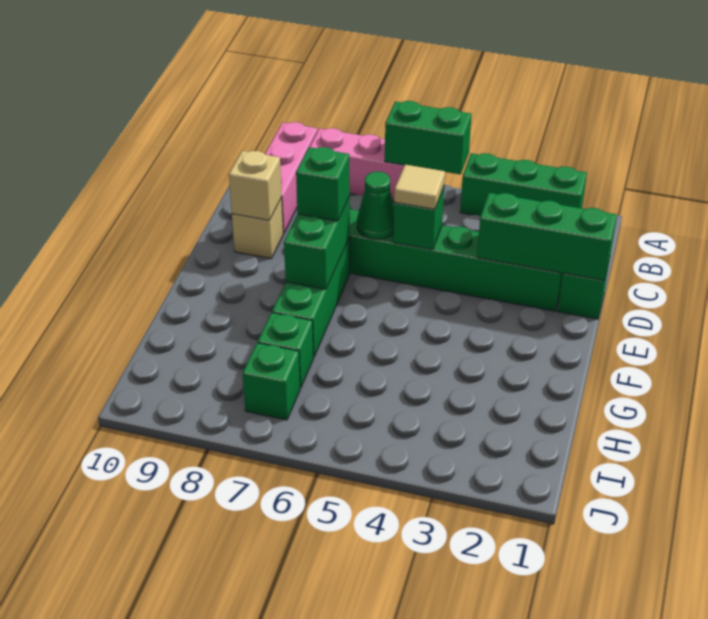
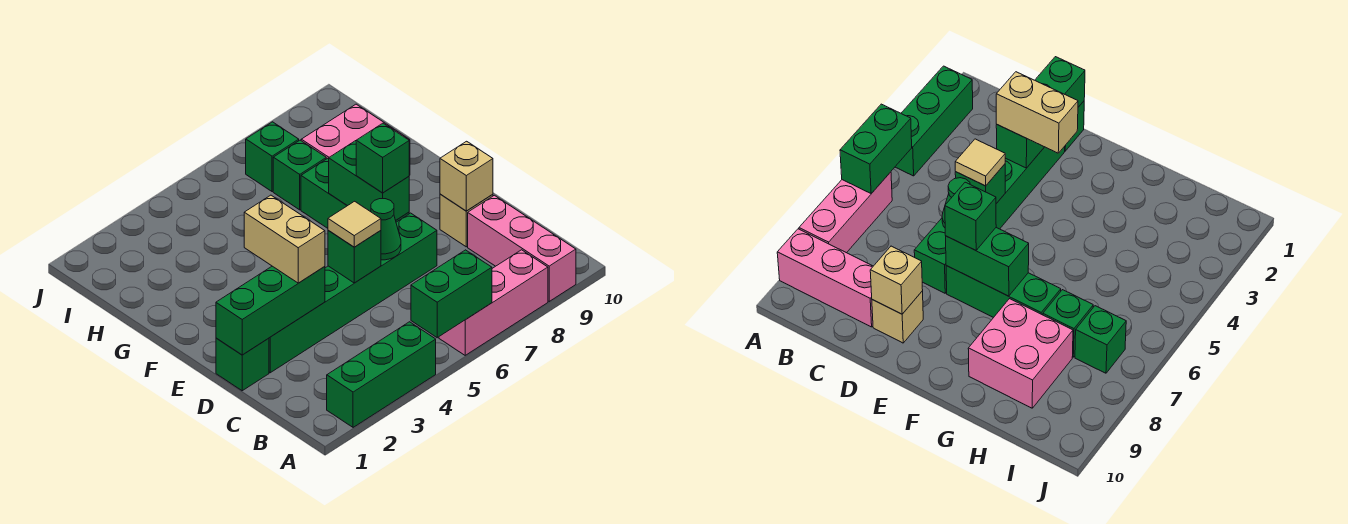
none -> tan brick D3:E3 level 3
none -> pink brick G8:H9 level 1

